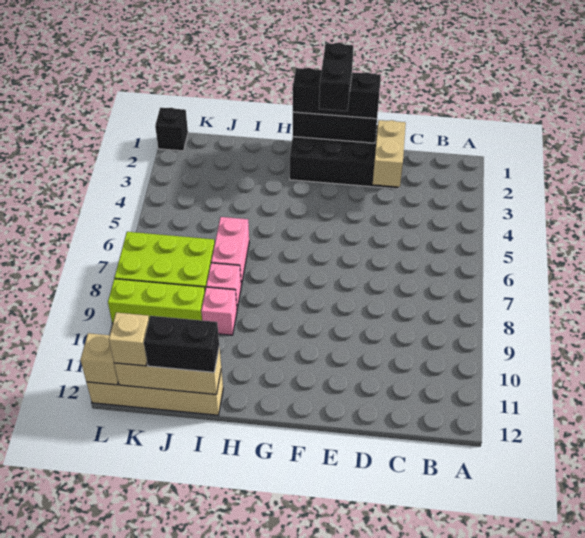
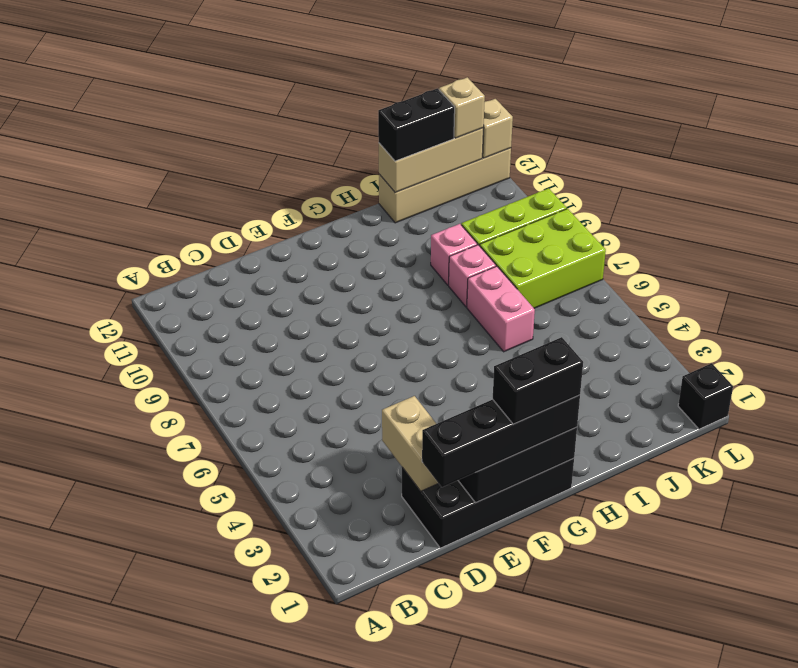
black brick E1:G1 level 3 -> black brick D1:G1 level 3
black brick F1:F2 level 4 -> black brick F1:G1 level 4

